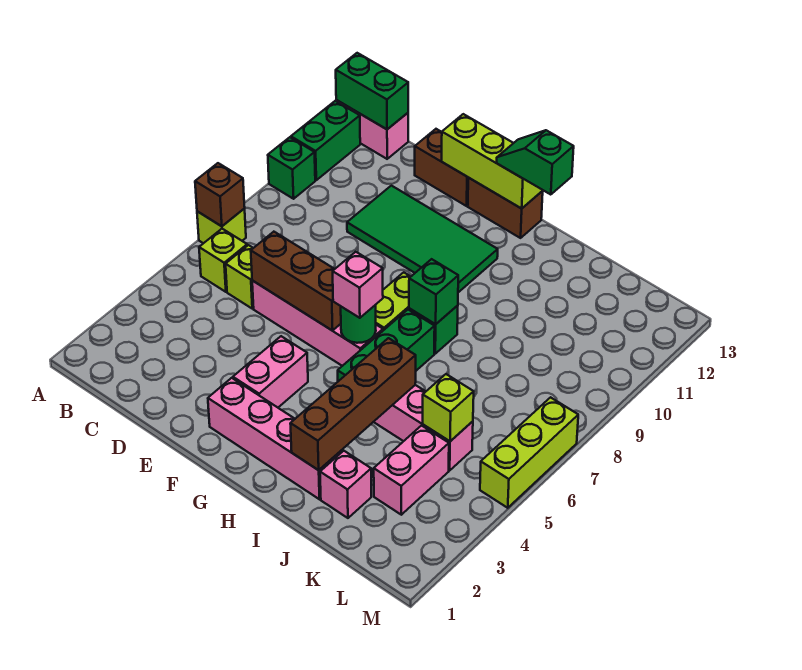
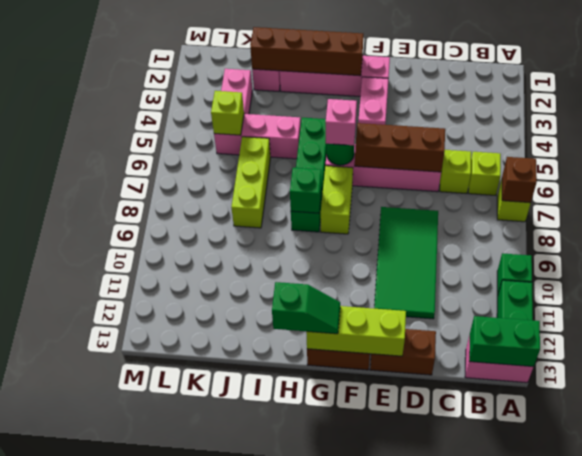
green tile D10:G11 level 1 -> green tile D8:E11 level 1
brown brick I2:I5 level 2 -> brown brick G2:J2 level 2
lime brick M5:M7 level 1 -> lime brick J6:J8 level 1

